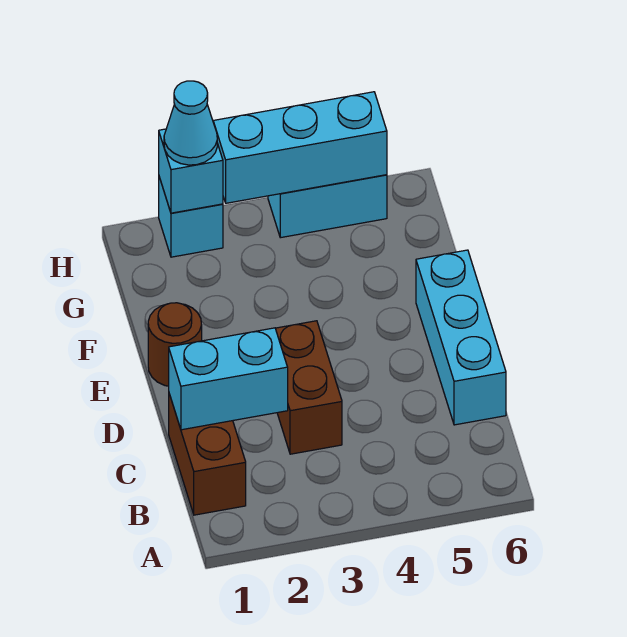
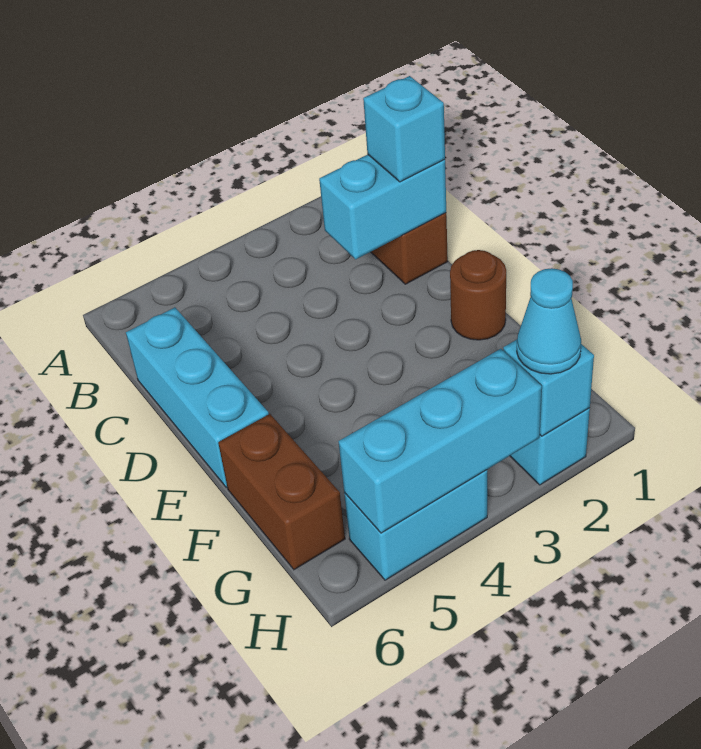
none -> cyan brick C1 level 3
brown brick C3:D3 level 1 -> brown brick F6:G6 level 1

